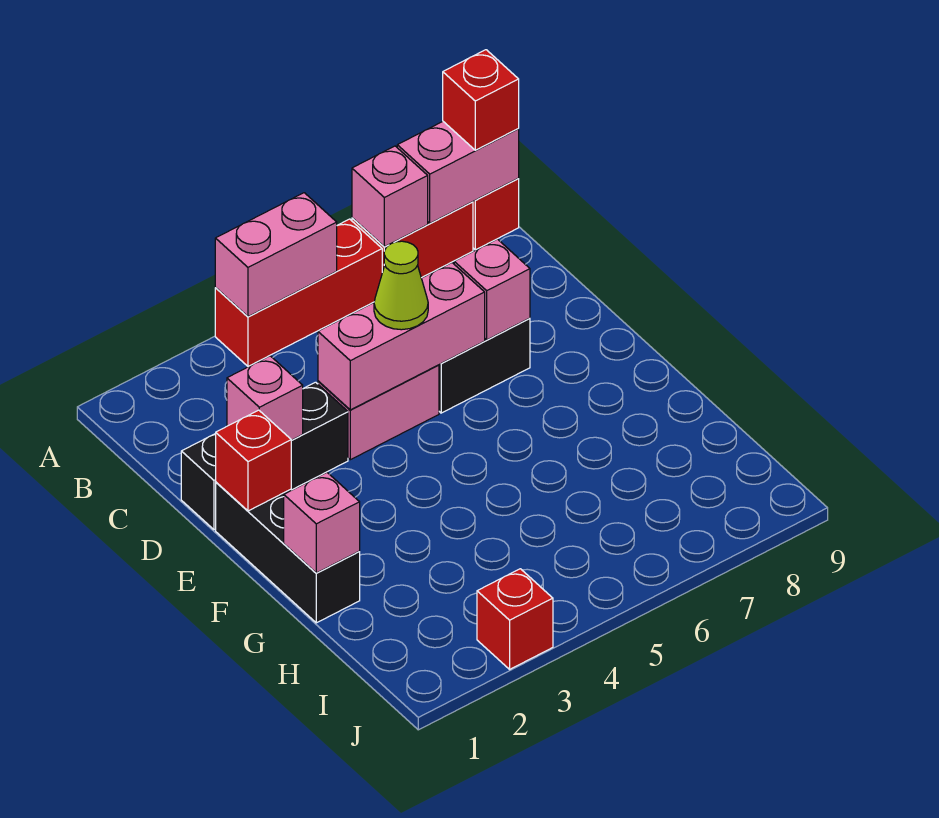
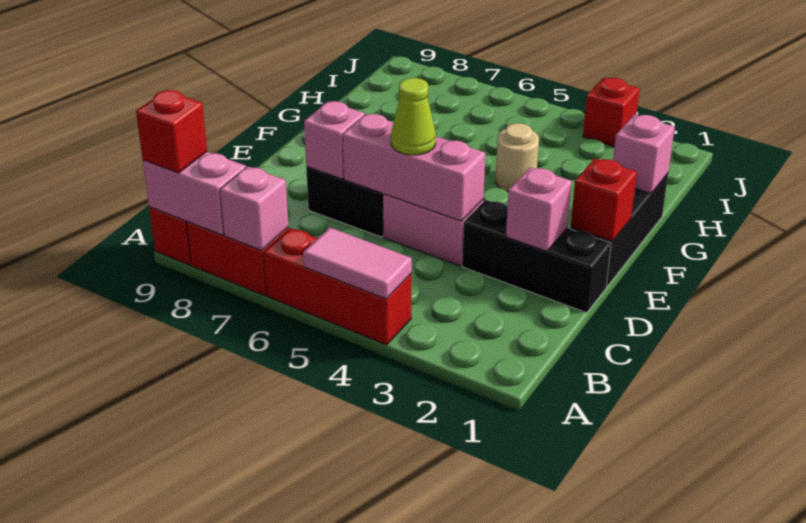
pink brick A4:A5 level 2 -> pink tile A4:A5 level 2
none -> tan round brick G4 level 1

